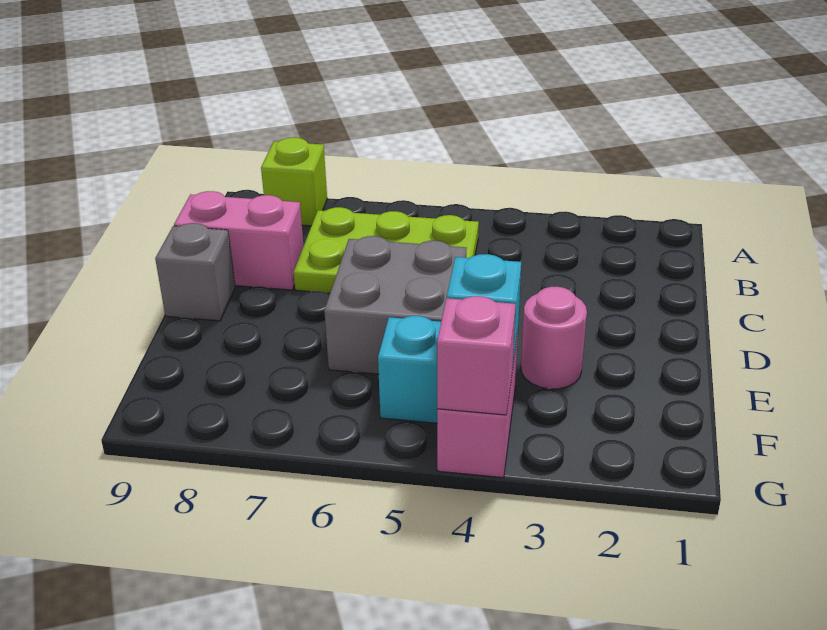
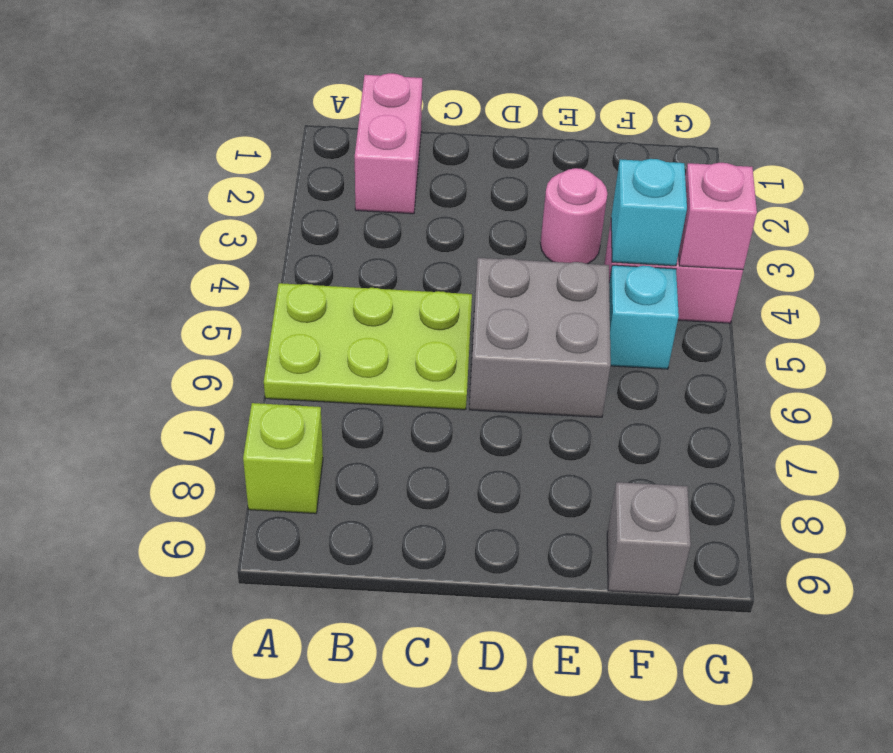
lime plate B5:C7 level 1 -> lime plate A5:C6 level 1
pink brick C8:C9 level 1 -> pink brick B1:B2 level 1
grey brick D9 level 1 -> grey brick F9 level 1

